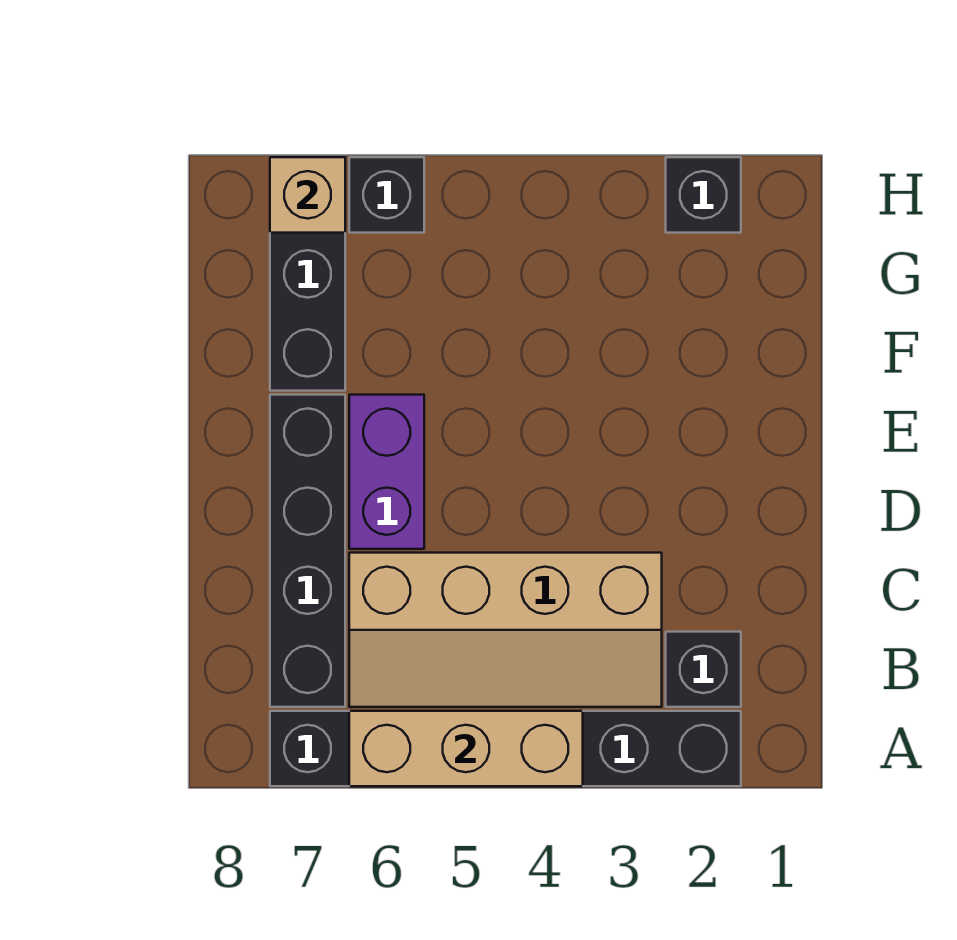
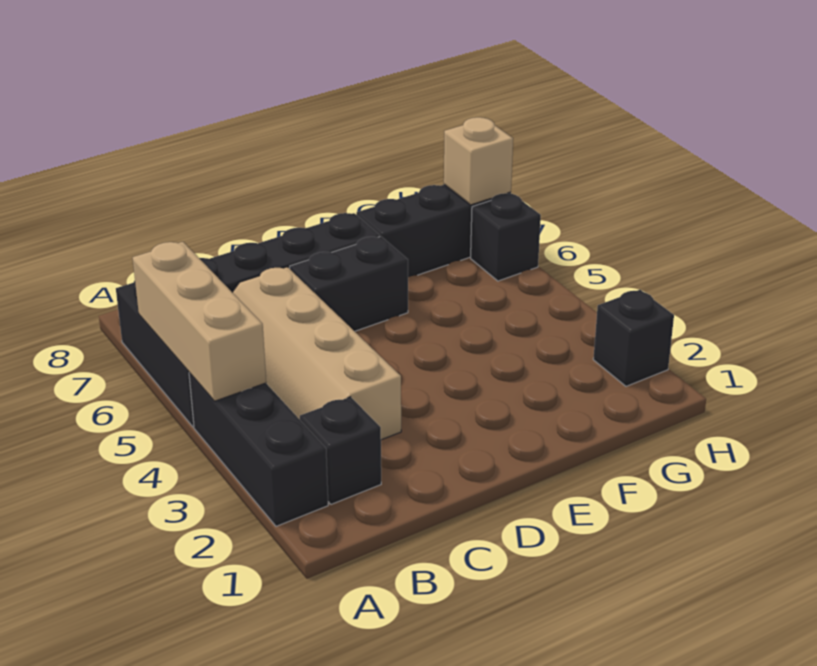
purple brick D6:E6 level 1 -> black brick D6:E6 level 1

